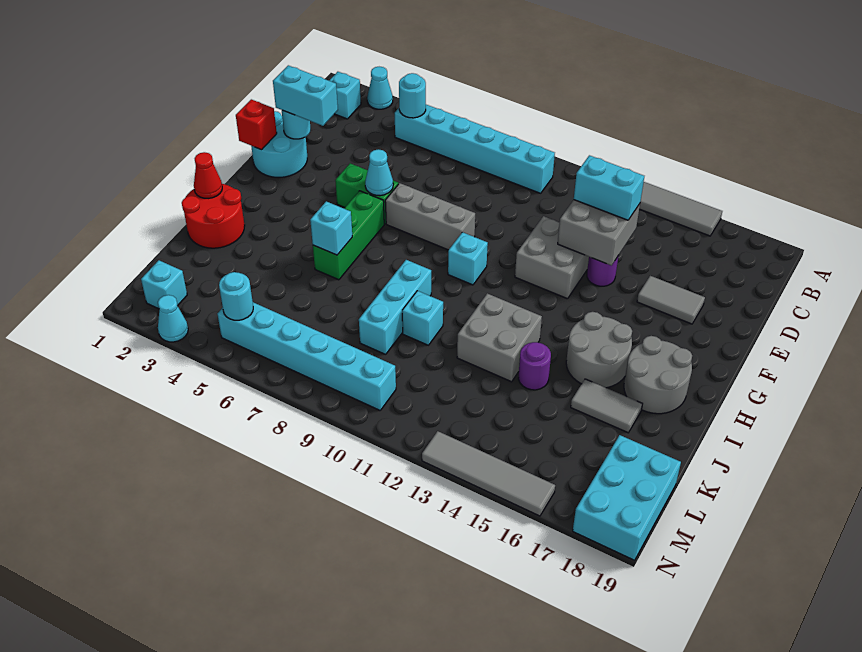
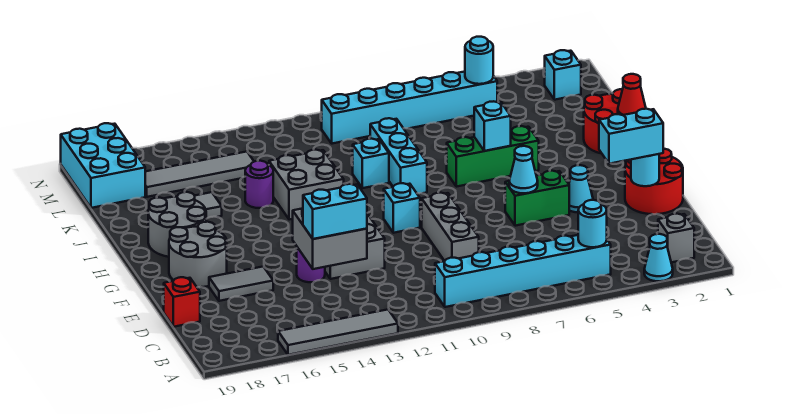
cyan brick B2 level 1 -> grey brick B2 level 1
cyan round brick E1:F2 level 1 -> red round brick E1:F2 level 1
red brick F1 level 2 -> red brick D19 level 1
grey brick F7:F9 level 1 -> grey brick D9:F9 level 1
green brick G6:I6 level 1 -> green brick I5:I7 level 1
grey round brick H15:I16 level 1 -> grey round brick F17:G18 level 1
cyan cone N3 level 1 -> cyan cone F4 level 1
grey tile N13:N16 level 1 -> grey tile L14:L17 level 1

